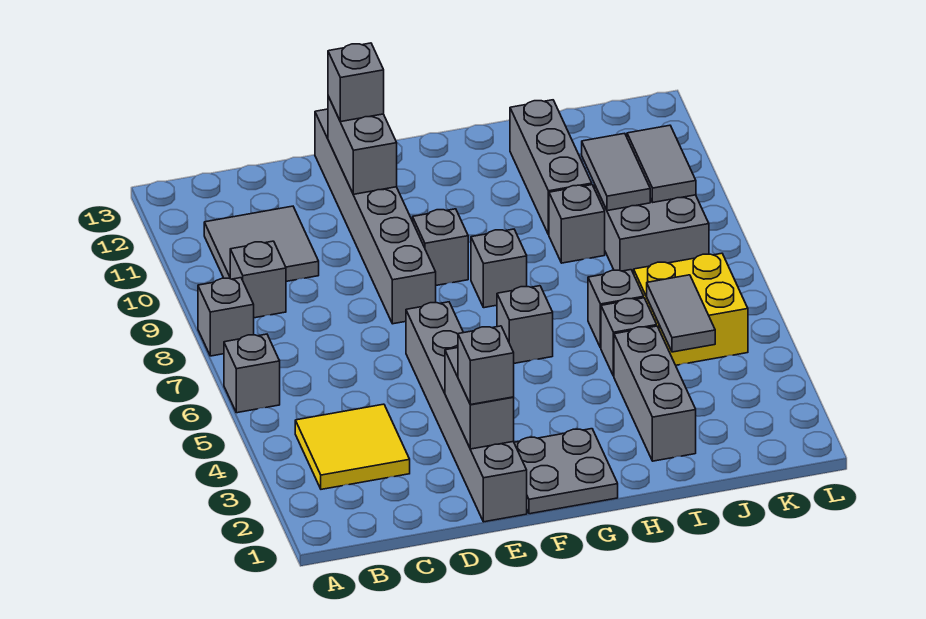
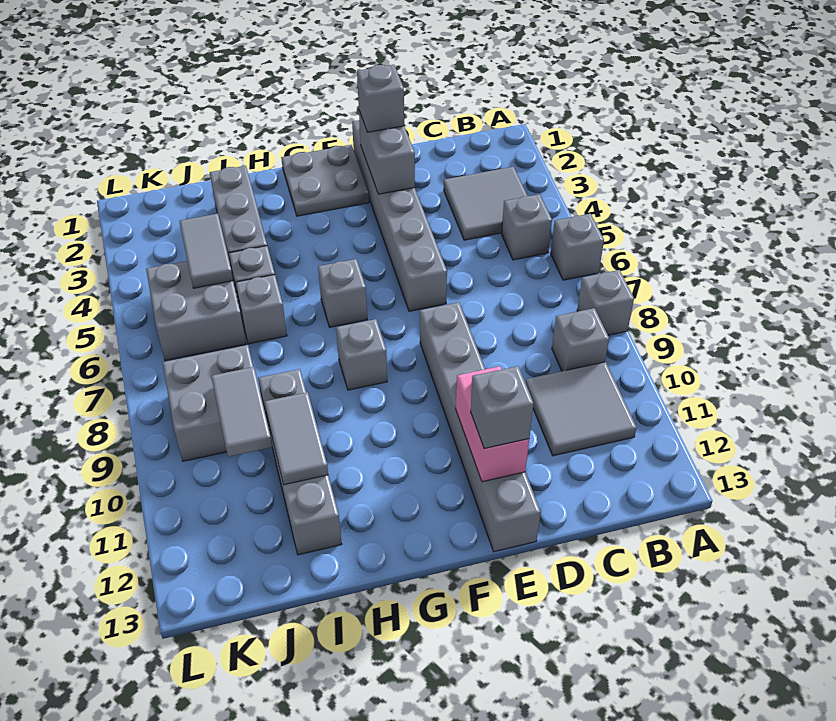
yellow tile B3:C4 level 1 -> grey tile B3:C4 level 1
grey brick E11:E12 level 2 -> pink brick E11:E12 level 2
grey brick F9 level 1 -> grey brick B5 level 1
yellow brick J5:K6 level 1 -> grey brick J5:K6 level 1
grey tile K9:K10 level 2 -> grey tile I10:I11 level 2

